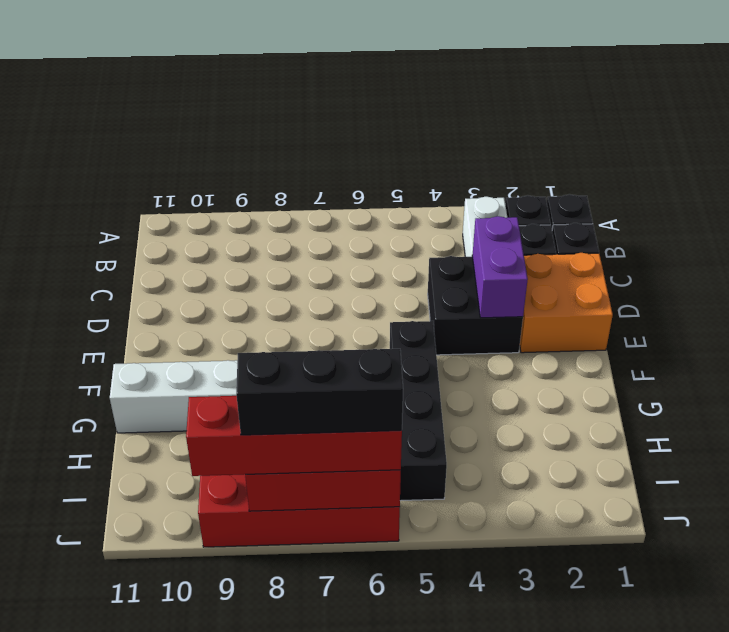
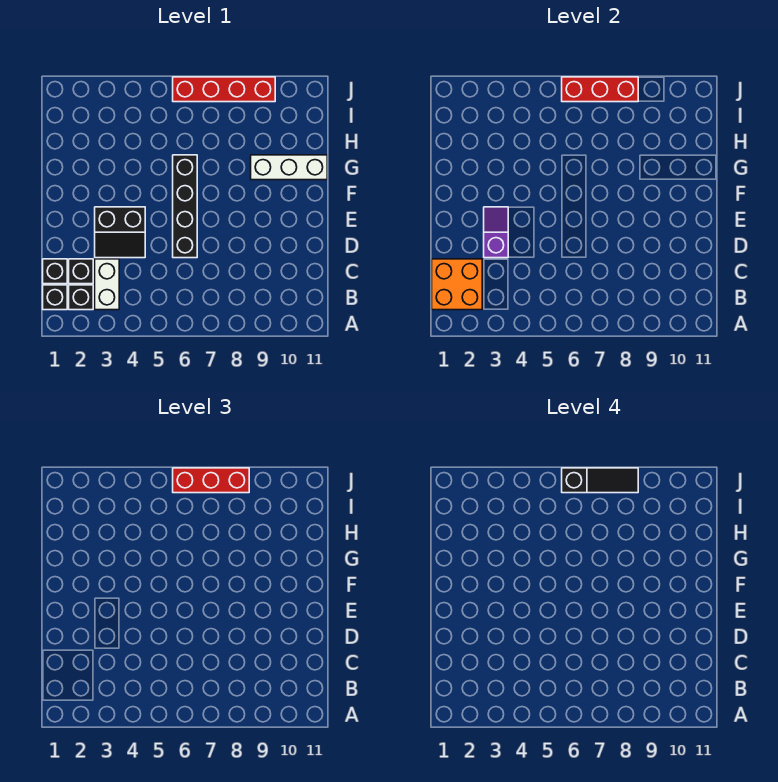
orange brick D1:E2 level 1 -> orange brick B1:C2 level 2
black brick D3:E4 level 1 -> black slope D3:E4 level 1 top E
purple brick D3:E3 level 2 -> purple slope D3:E3 level 2 top D
black brick F5:I5 level 1 -> black brick D6:G6 level 1
red brick J6:J9 level 3 -> red brick J6:J8 level 3
black brick J6:J8 level 4 -> black slope J6:J8 level 4 top 6

